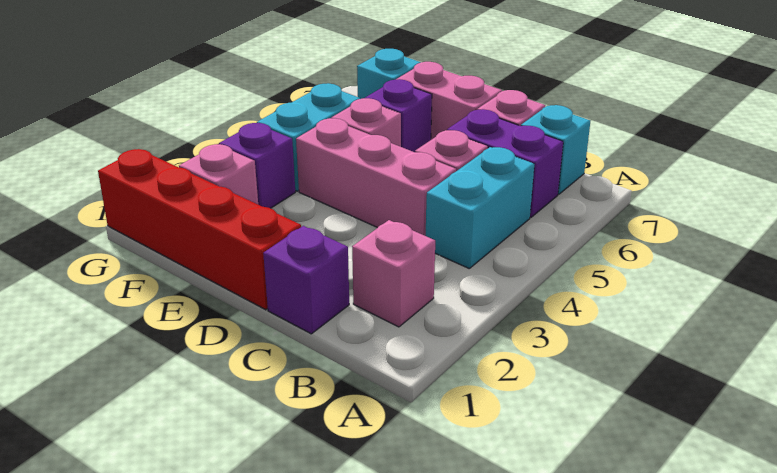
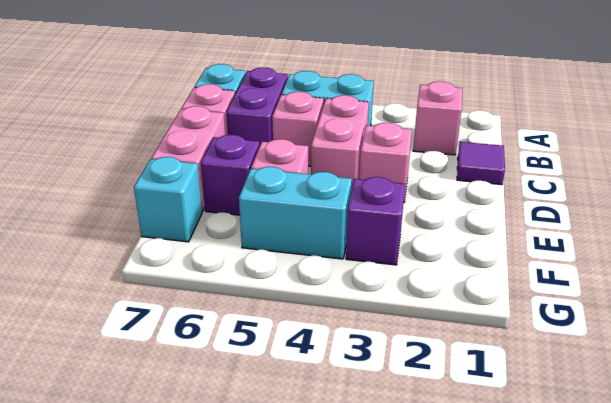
purple brick C1 level 1 -> purple tile C1 level 1
pink brick C4:E4 level 1 -> pink brick C4:D4 level 1
red brick D1:G1 level 1 -> none
pink brick F2 level 1 -> pink brick D3 level 1

